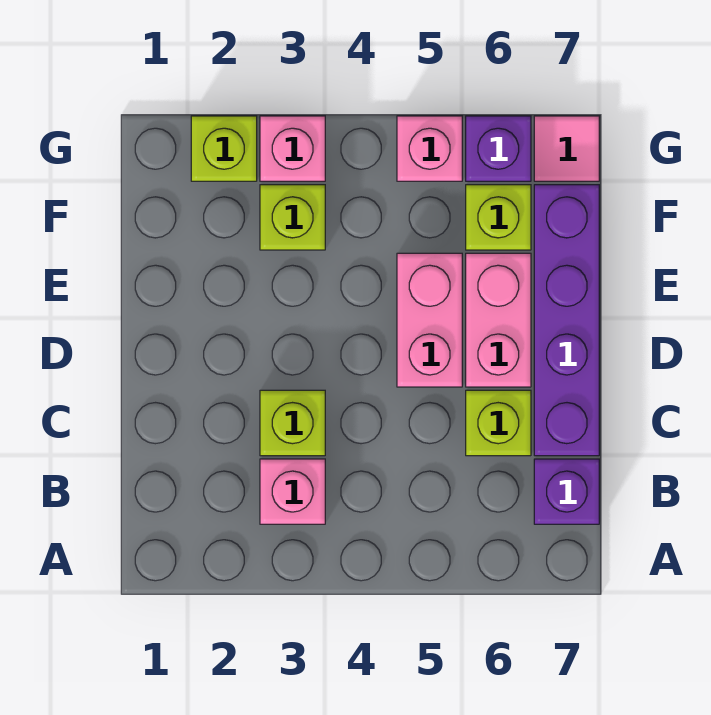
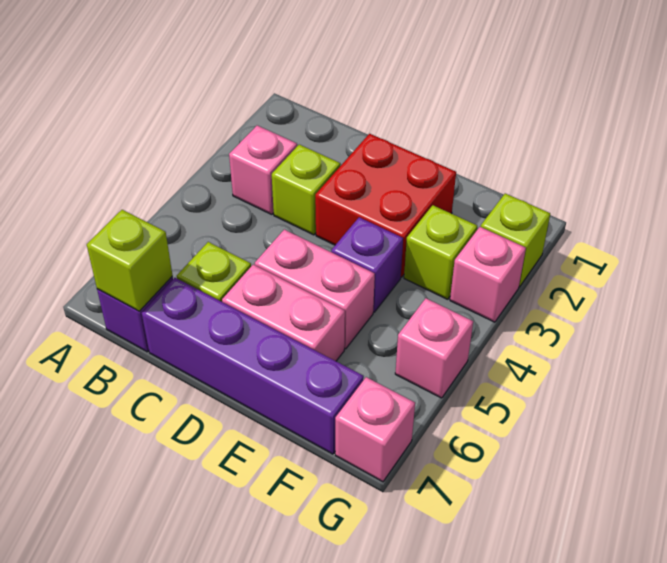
none -> red brick D2:E3 level 1
lime brick F6 level 1 -> lime brick B7 level 2
purple brick G6 level 1 -> purple brick E4 level 1
pink tile G7 level 1 -> pink brick G7 level 1

